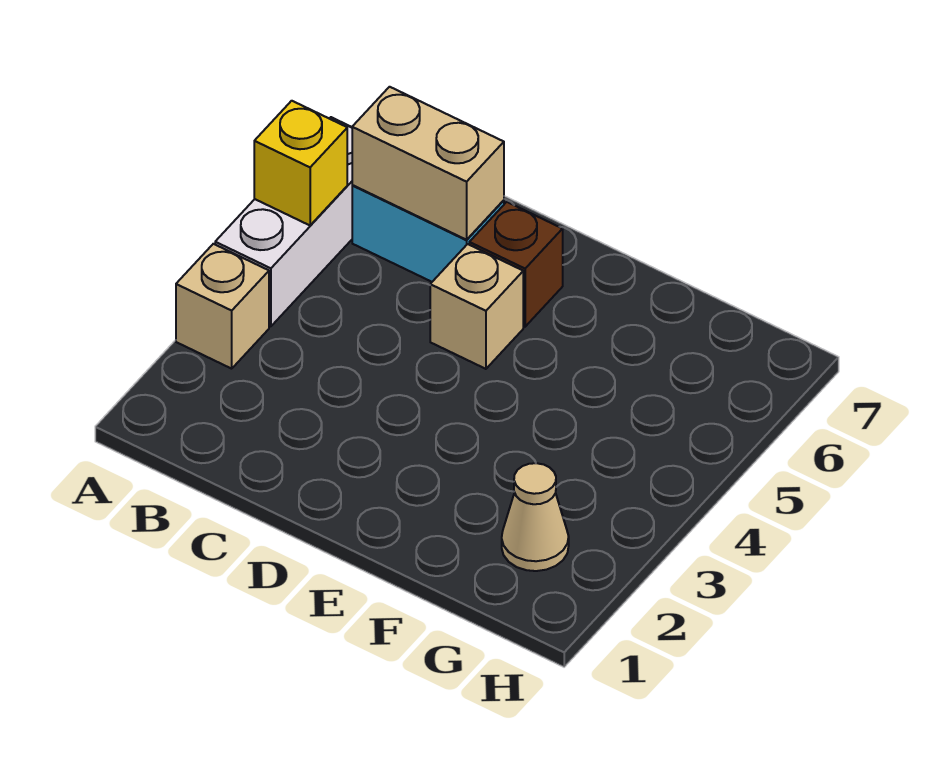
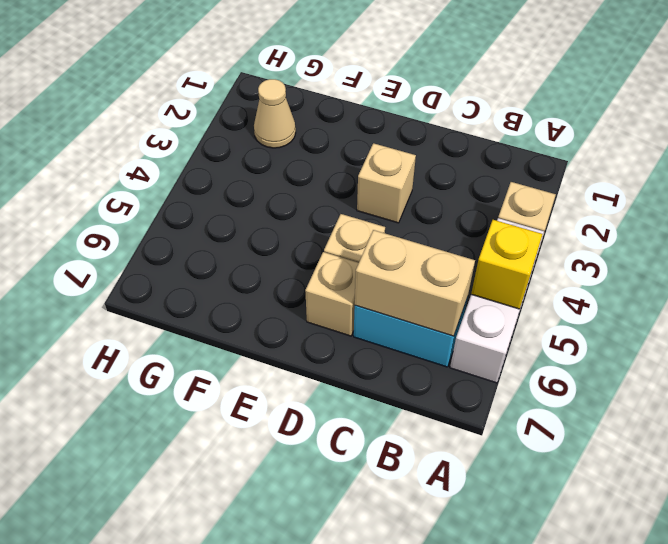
none -> tan brick D3 level 1
brown brick D6 level 1 -> tan brick D6 level 1

